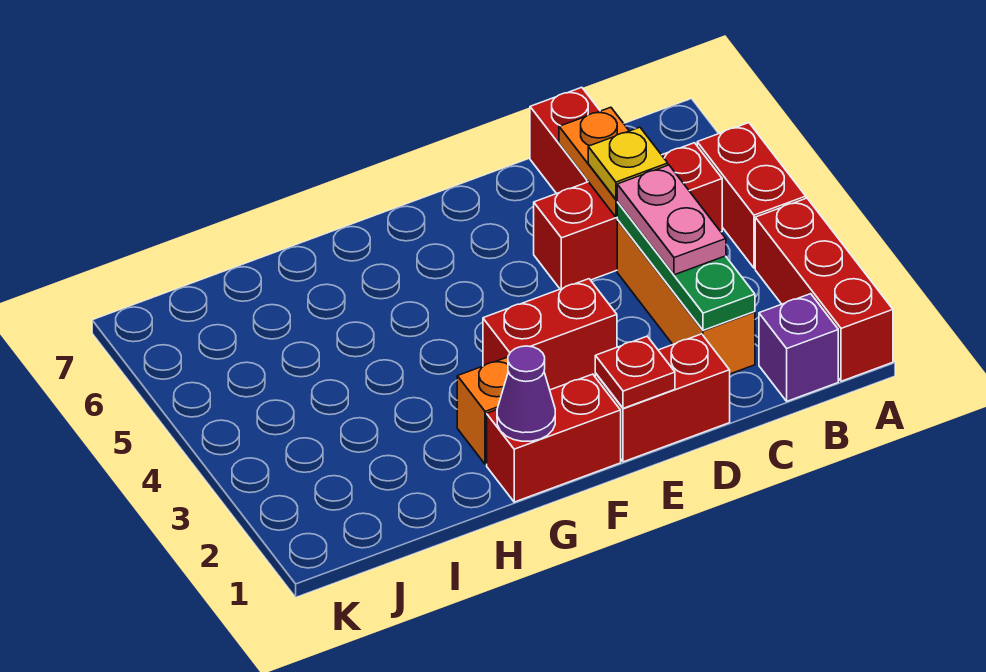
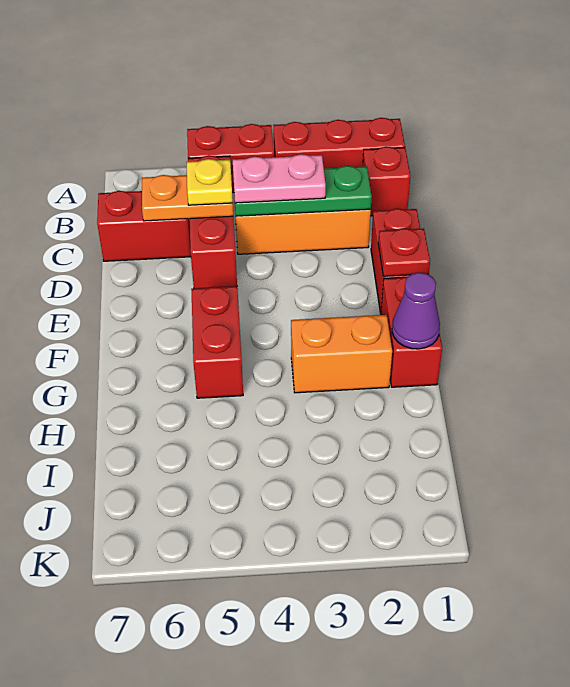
purple brick B1 level 1 -> red brick B1 level 1
red brick E3:F3 level 1 -> red brick F5:G5 level 1
orange brick G2 level 1 -> orange brick G2:G3 level 1

